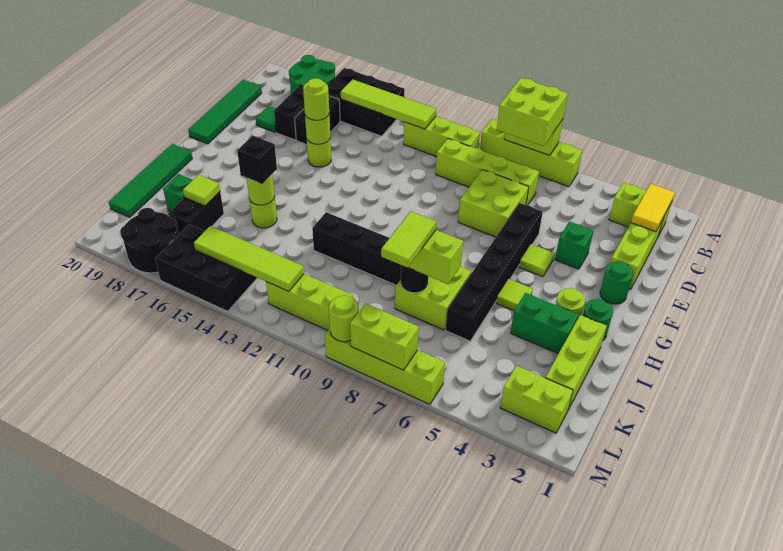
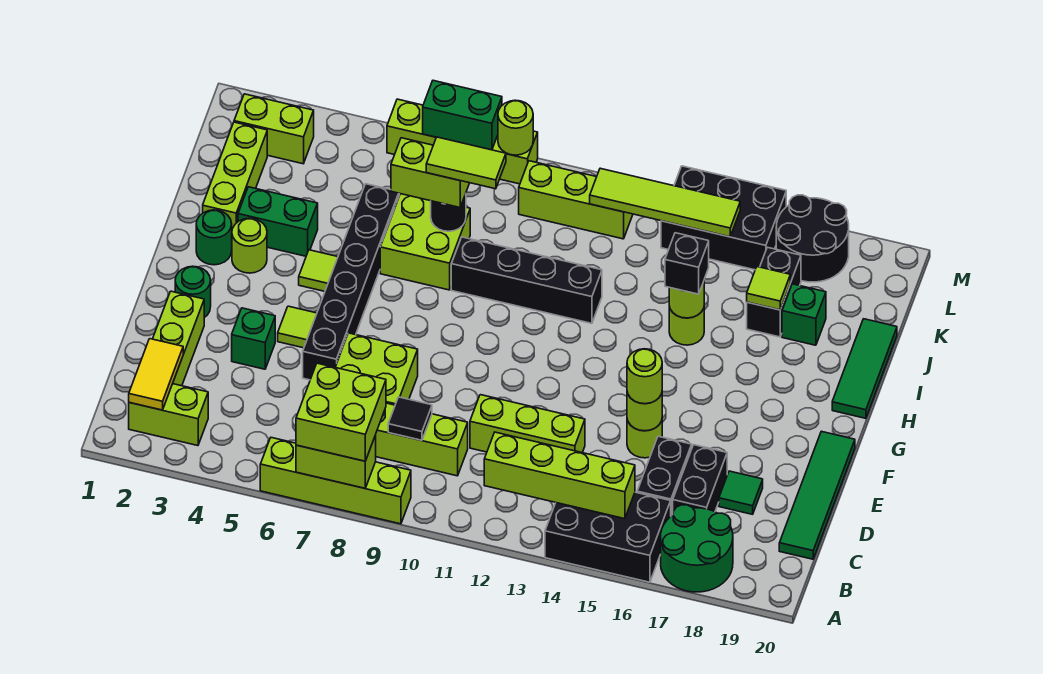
lime brick B10:B12 level 1 -> lime brick D11:D13 level 1
lime tile B12:B15 level 2 -> lime brick B12:B15 level 2
none -> black tile C9 level 2
green tile H20:K20 level 1 -> green tile H20:J20 level 1
lime tile J8:K8 level 4 -> lime tile J8:J9 level 4
lime brick M7:M8 level 2 -> green brick M7:M8 level 2

